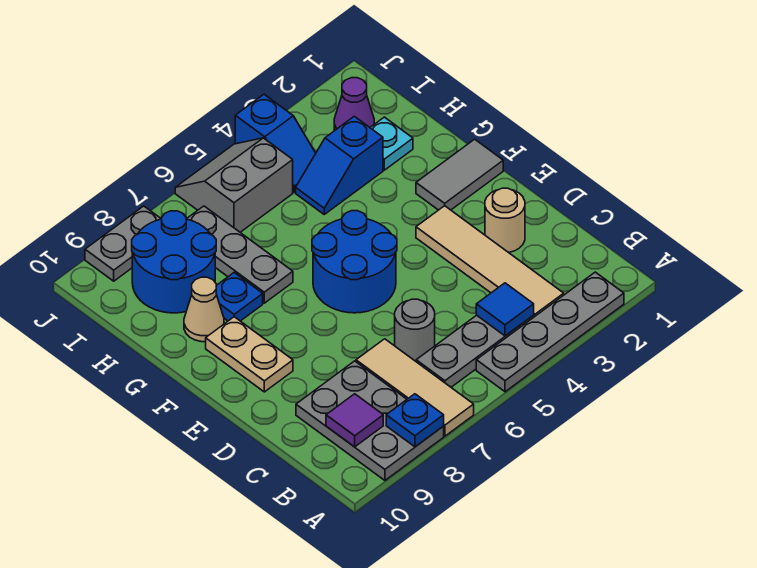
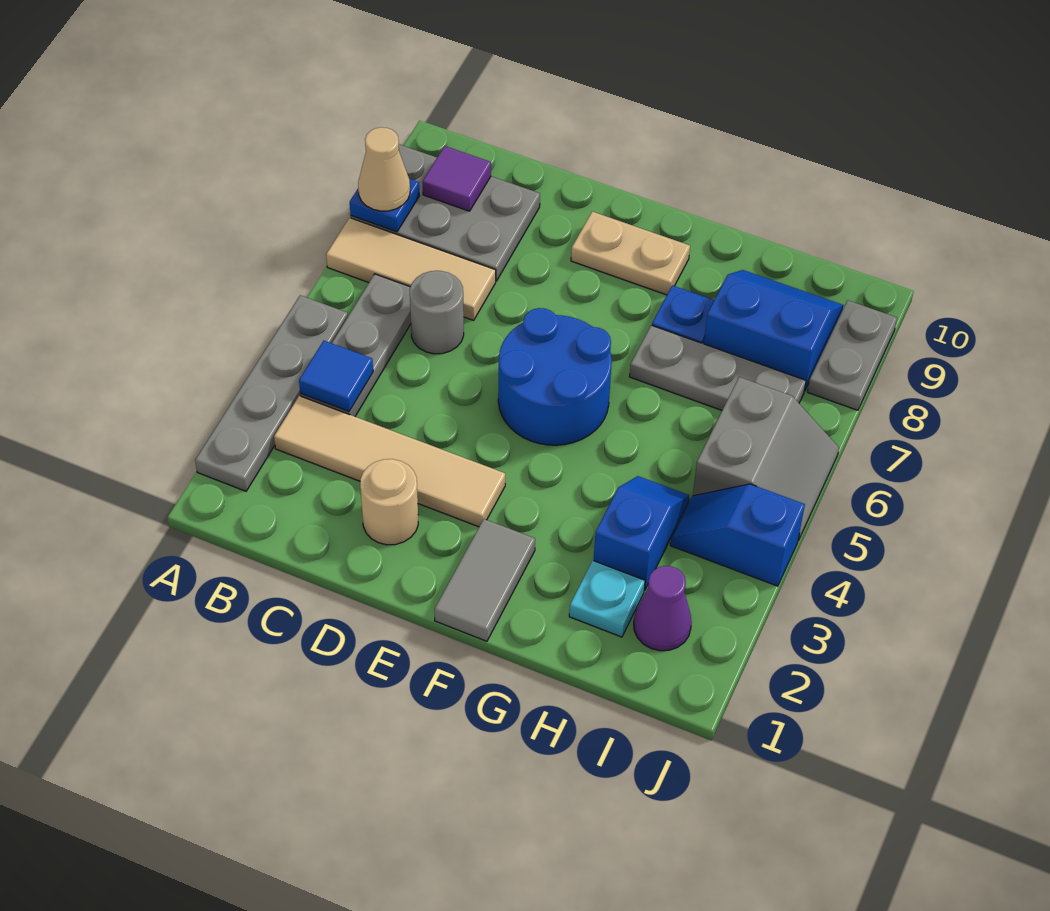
tan cone G9 level 1 -> tan cone A8 level 3
blue round brick H8:I9 level 1 -> blue slope H8:I9 level 1 top 8

